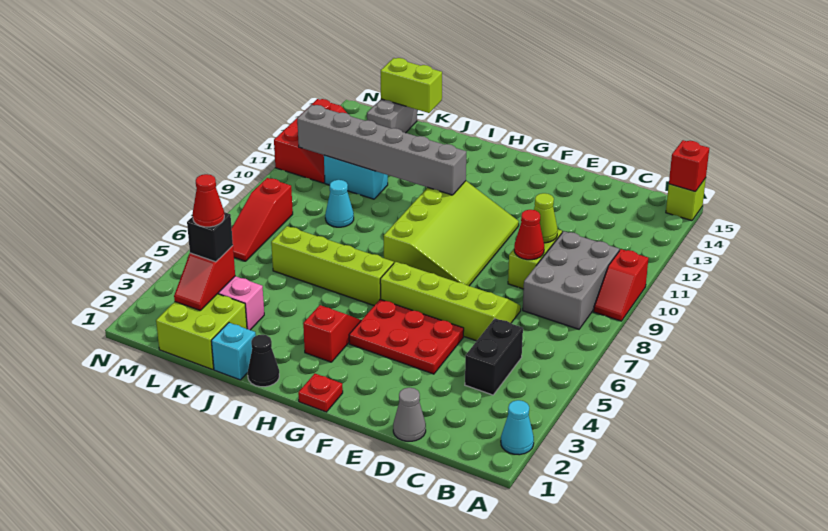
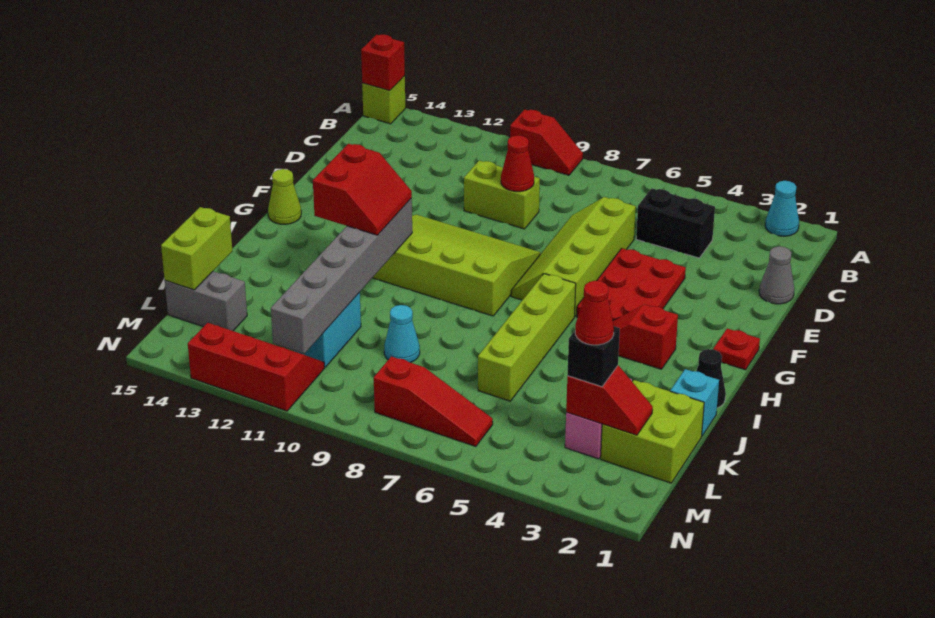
grey brick B8:C10 level 1 -> none
lime cone D10 level 2 -> lime cone G15 level 1
none -> red slope H11:I12 level 3 top 12

